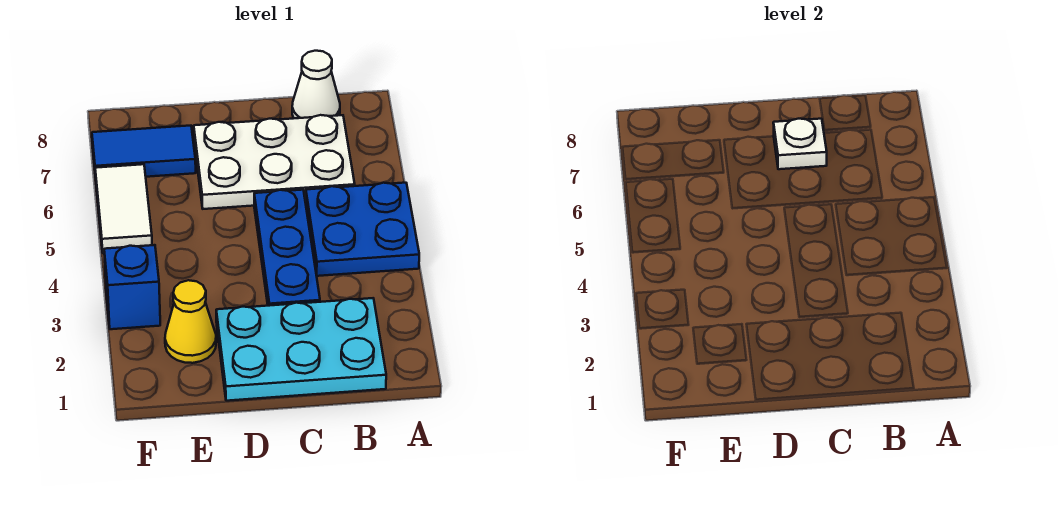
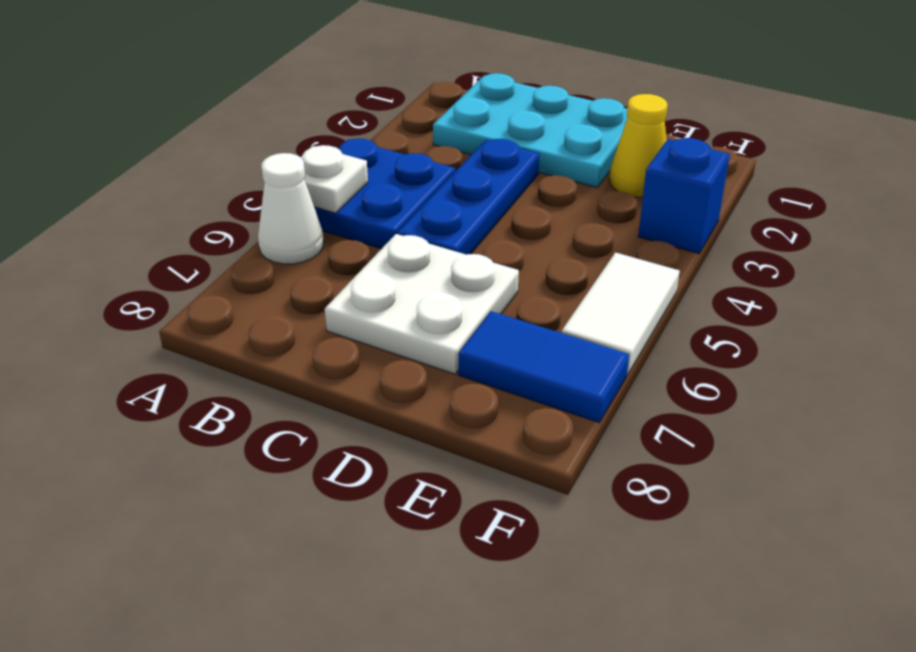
white plate B6:D7 level 1 -> white plate C6:D7 level 1
white cone B8 level 1 -> white cone A6 level 1
white plate C7 level 2 -> white plate A5 level 2

